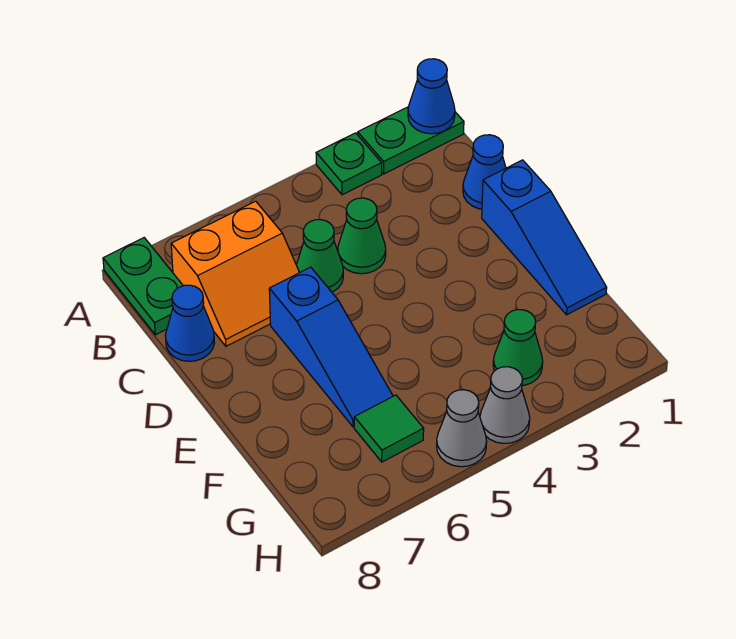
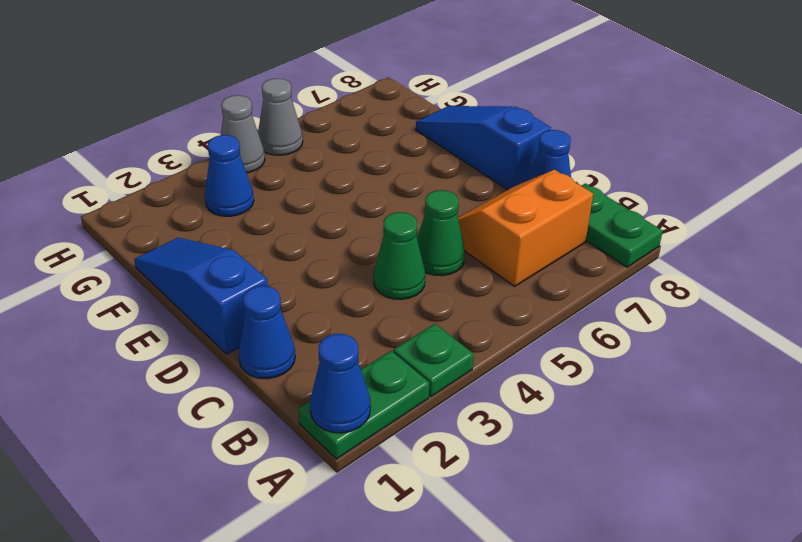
blue slope D6:F6 level 1 top D -> blue slope D8:F8 level 1 top D
green cone G3 level 1 -> blue cone G3 level 1
green tile G6 level 1 -> none

